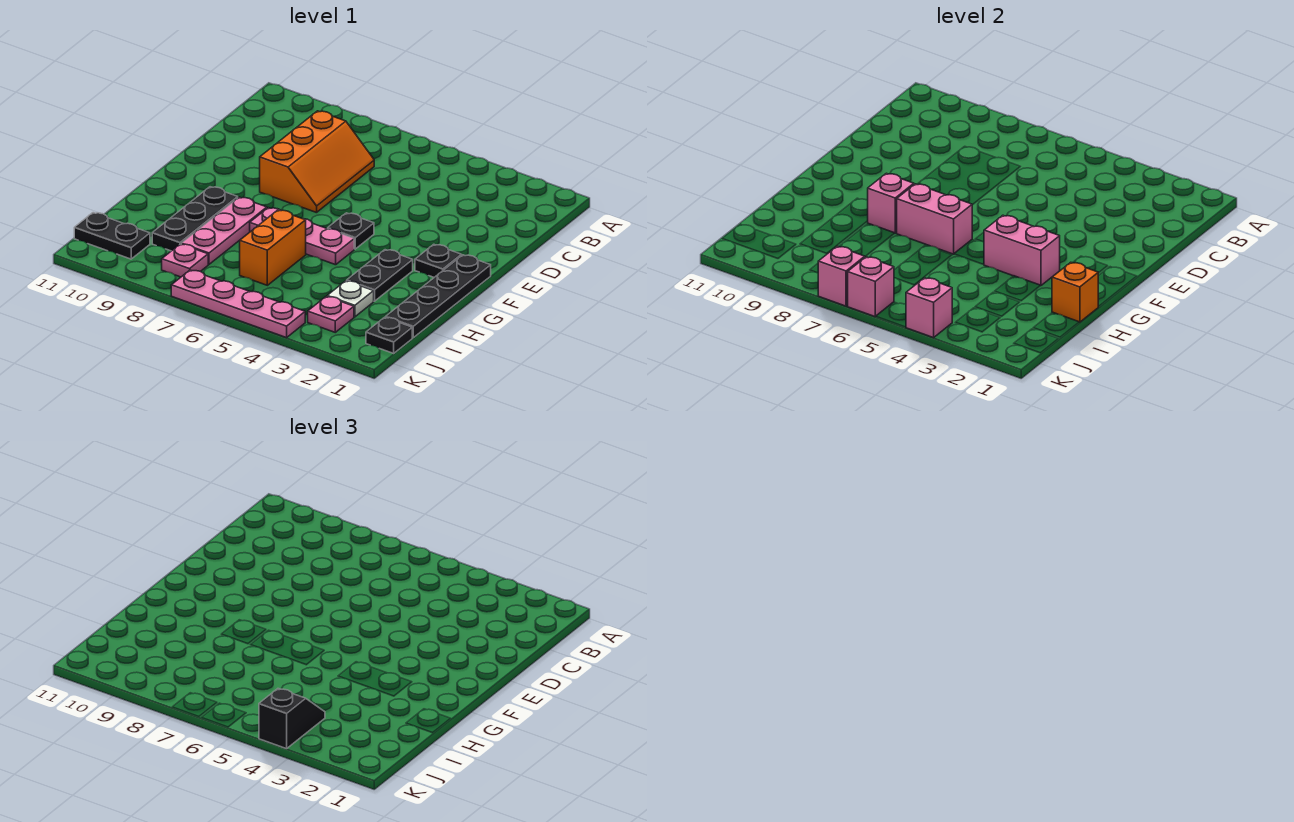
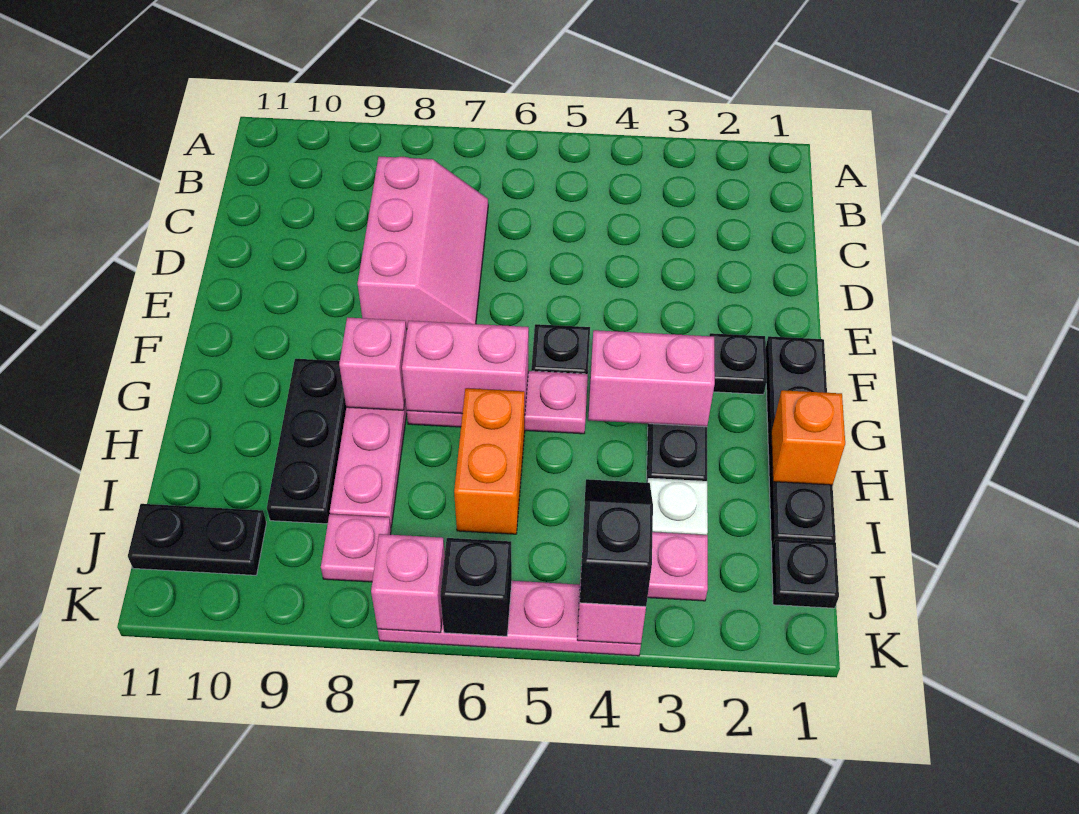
orange slope C7:E8 level 1 top 8 -> pink slope C7:E8 level 1 top 8
pink brick K6 level 2 -> black brick K6 level 2

